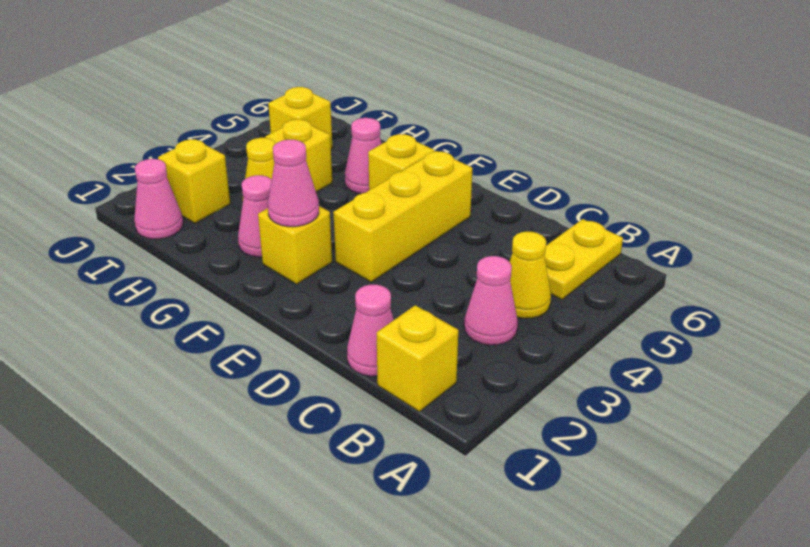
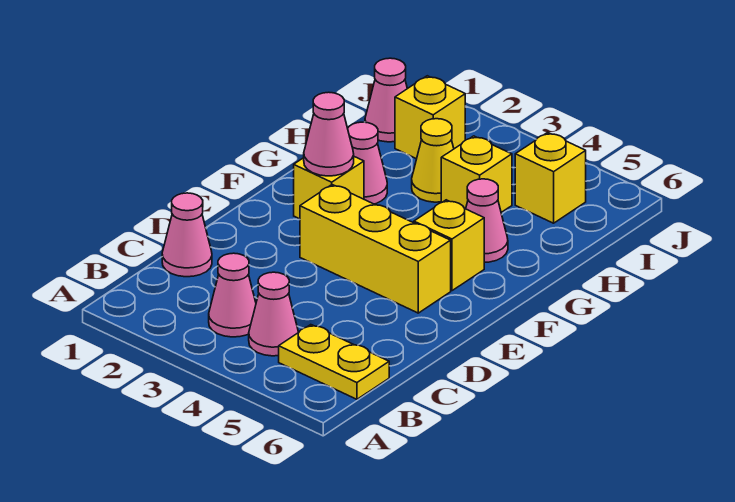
yellow brick B1 level 1 -> none
yellow cone B4 level 1 -> pink cone B4 level 1

